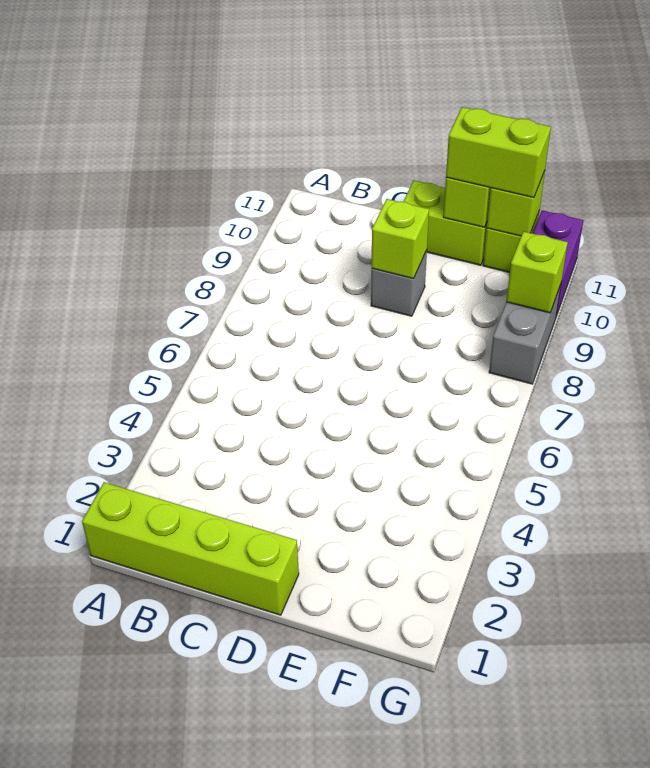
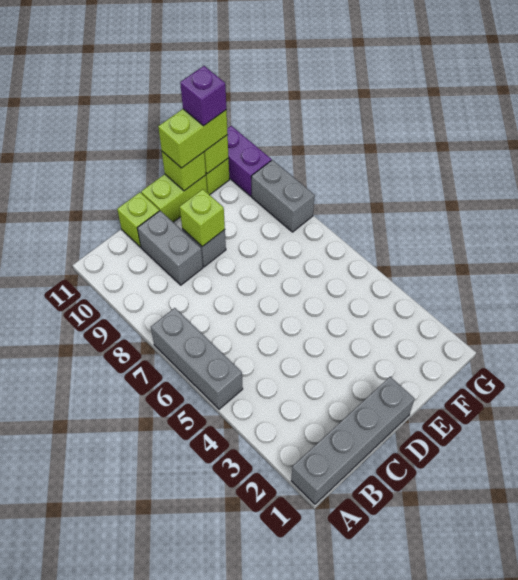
lime brick A1:D1 level 1 -> grey brick A1:D1 level 1
none -> grey brick A5:A7 level 1
none -> grey brick C9:C10 level 1
none -> purple brick F11 level 4
lime brick G9 level 2 -> lime brick C11 level 1

